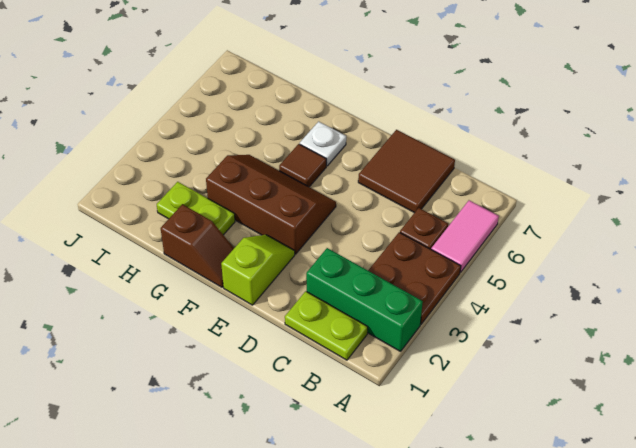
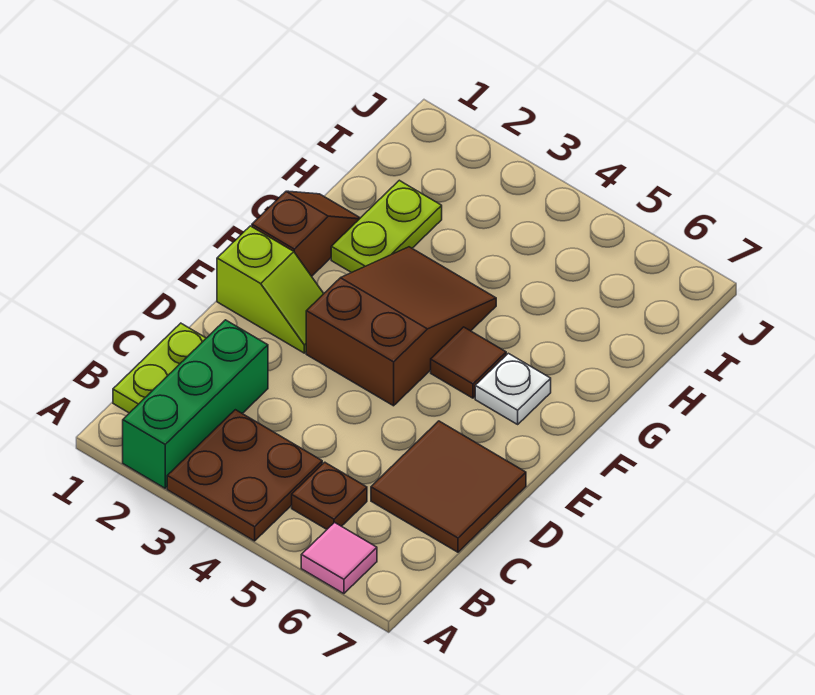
pink tile A5:A6 level 1 -> pink tile A6 level 1
brown slope E3:G4 level 1 top 3 -> brown slope E3:G4 level 1 top E
brown slope F1:G1 level 1 top G -> brown slope F1:G1 level 1 top F

